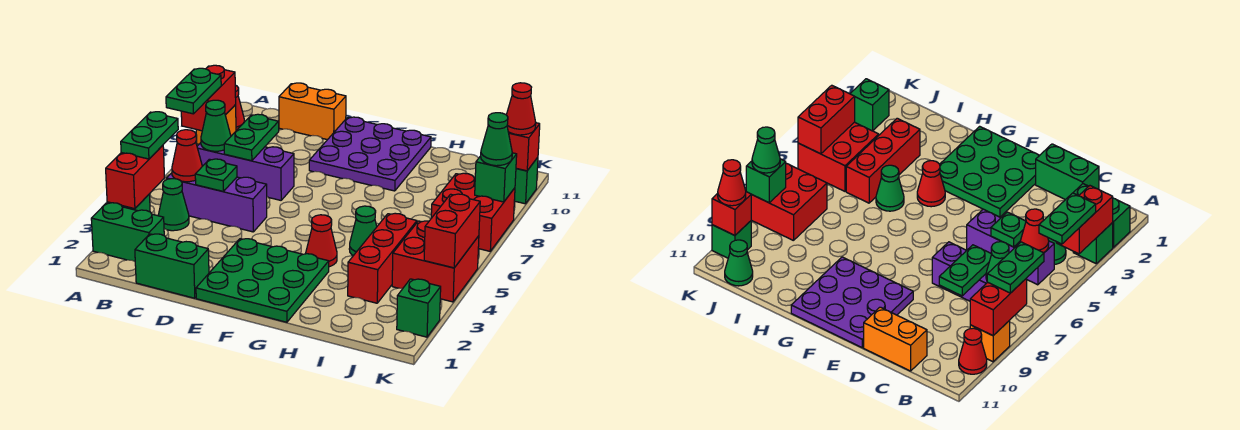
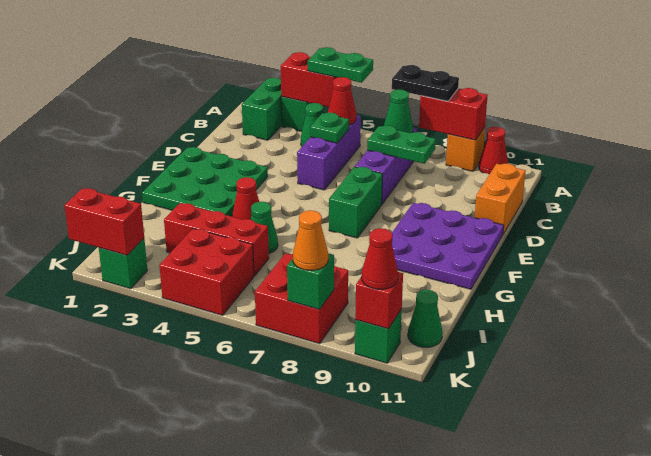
green plate A7:A8 level 3 -> black plate A7:A8 level 3
green brick C1:D1 level 1 -> green brick E7:F7 level 1
red brick K4:K5 level 2 -> red brick K1:K2 level 2
green cone K8 level 3 -> orange cone K8 level 3

